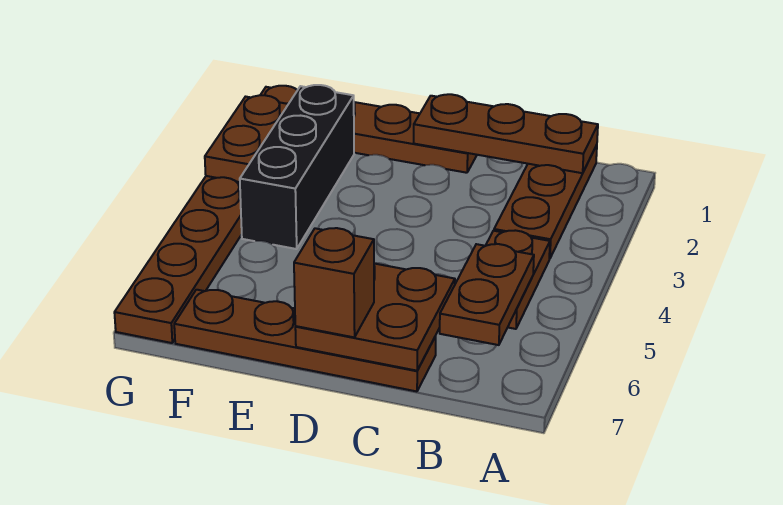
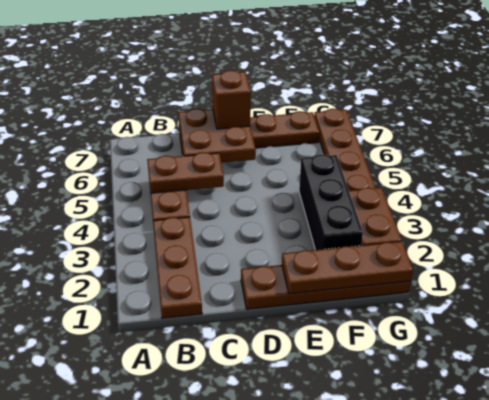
brown plate B1:D1 level 2 -> brown plate E1:G1 level 2
brown plate B5:B6 level 2 -> brown plate B5:C5 level 2

